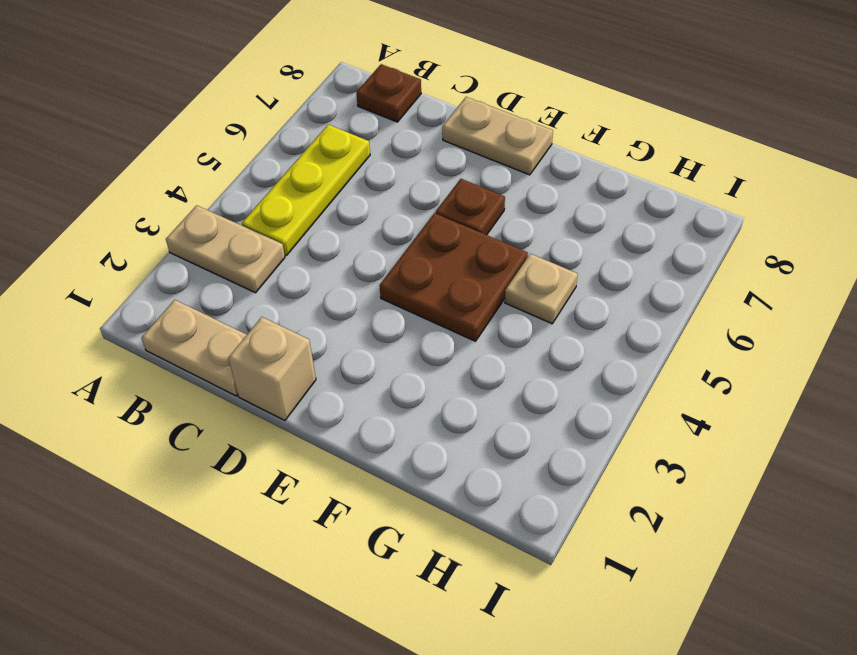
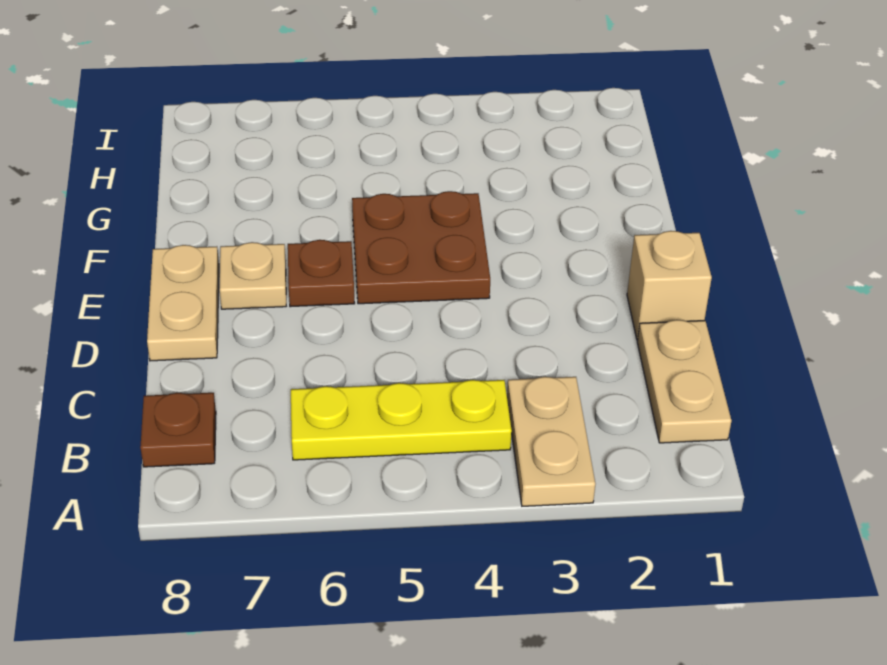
tan plate G5 level 1 -> tan plate E7 level 1

